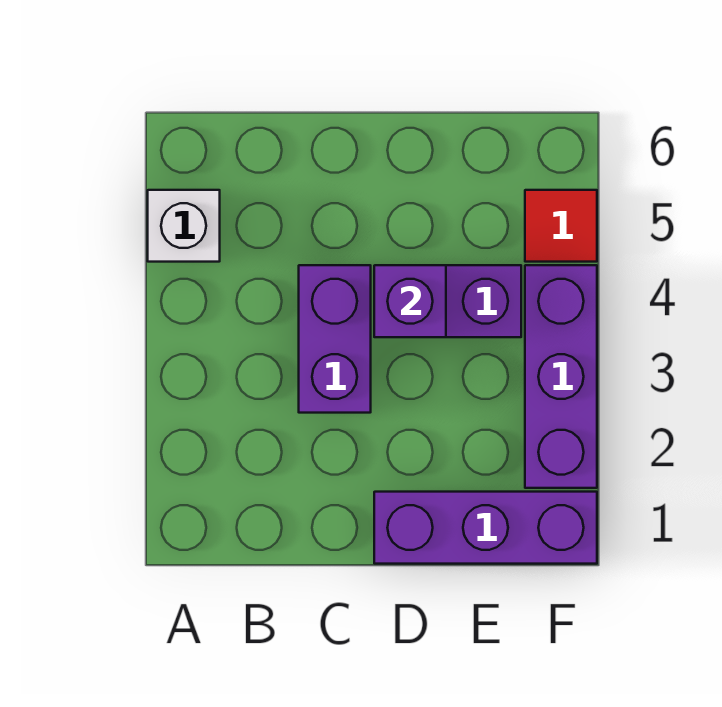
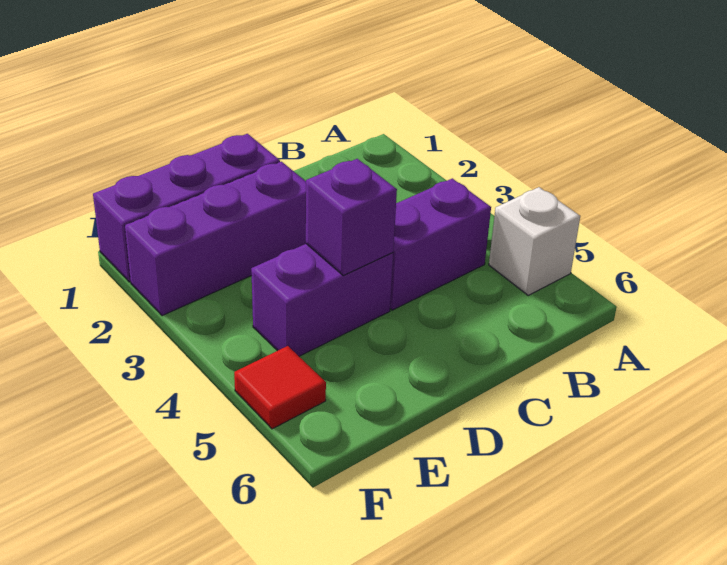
purple brick C3:C4 level 1 -> purple brick B4:C4 level 1
purple brick F2:F4 level 1 -> purple brick D2:F2 level 1

